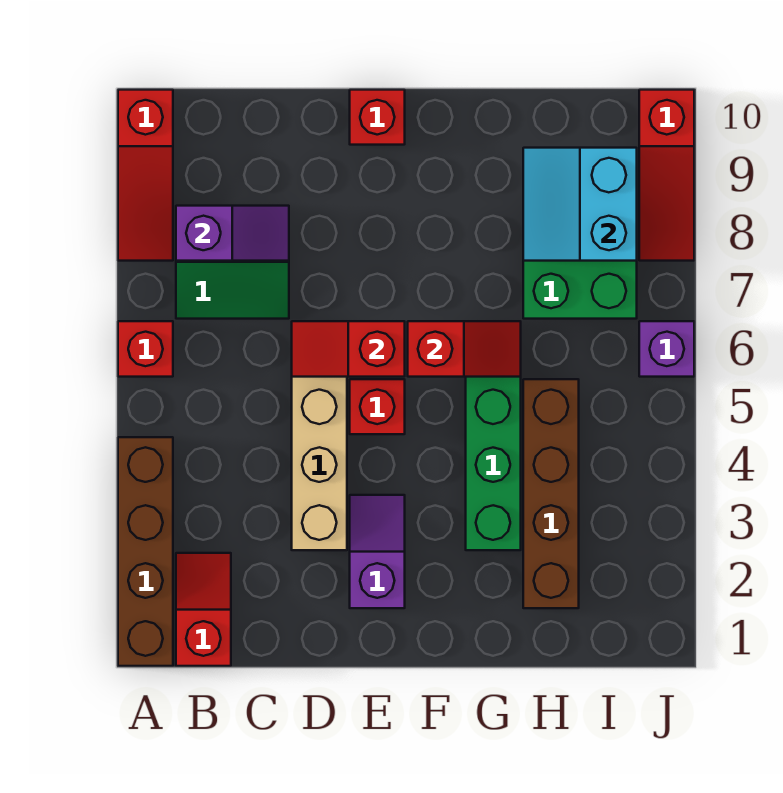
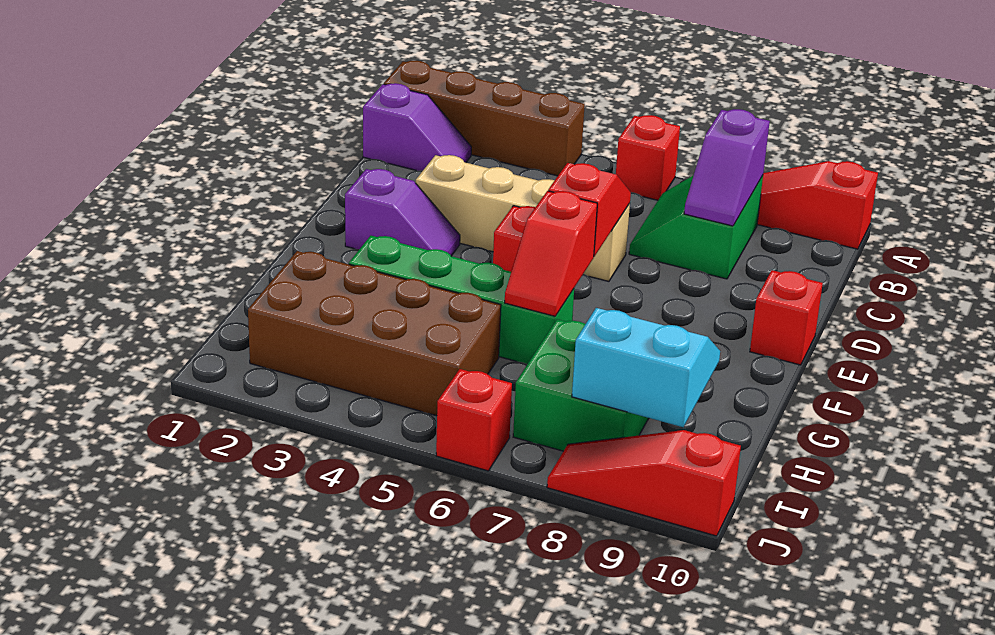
red slope B1:B2 level 1 top 1 -> purple slope B1:B2 level 1 top 1
brown brick H2:H5 level 1 -> brown brick H2:I5 level 1
purple brick J6 level 1 -> red brick J6 level 1

